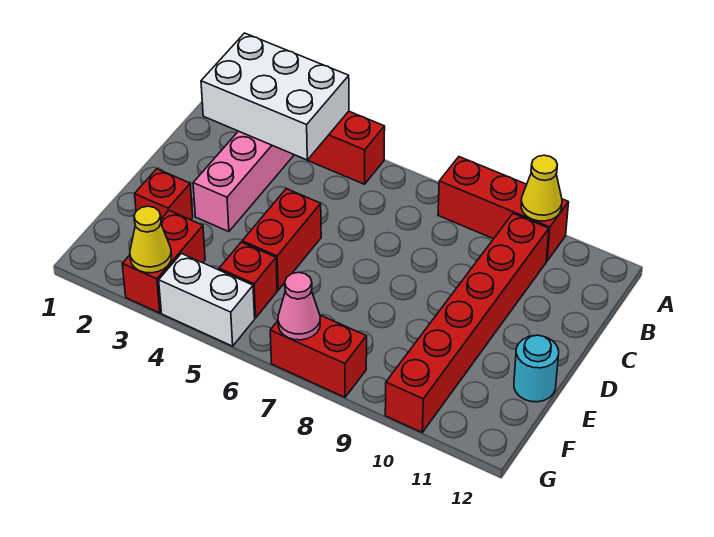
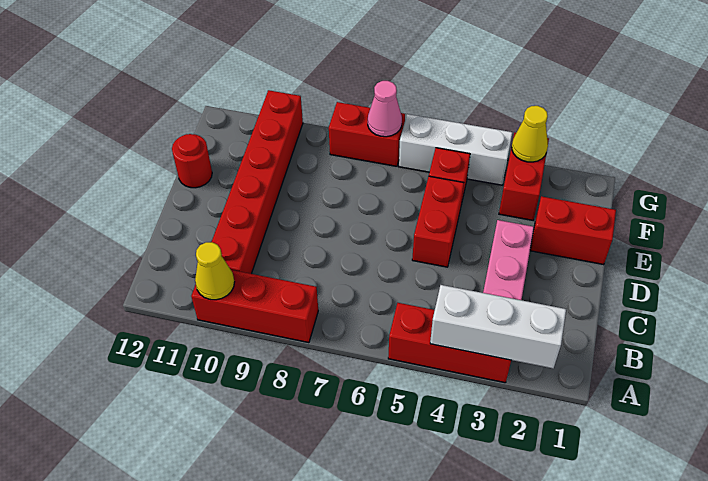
white brick A2:B4 level 2 -> white brick A2:A4 level 2
red brick E2 level 1 -> red brick E1:E2 level 1
cyan round brick E12 level 1 -> red round brick E12 level 1
white brick G4:G5 level 1 -> white brick G4:G6 level 1

